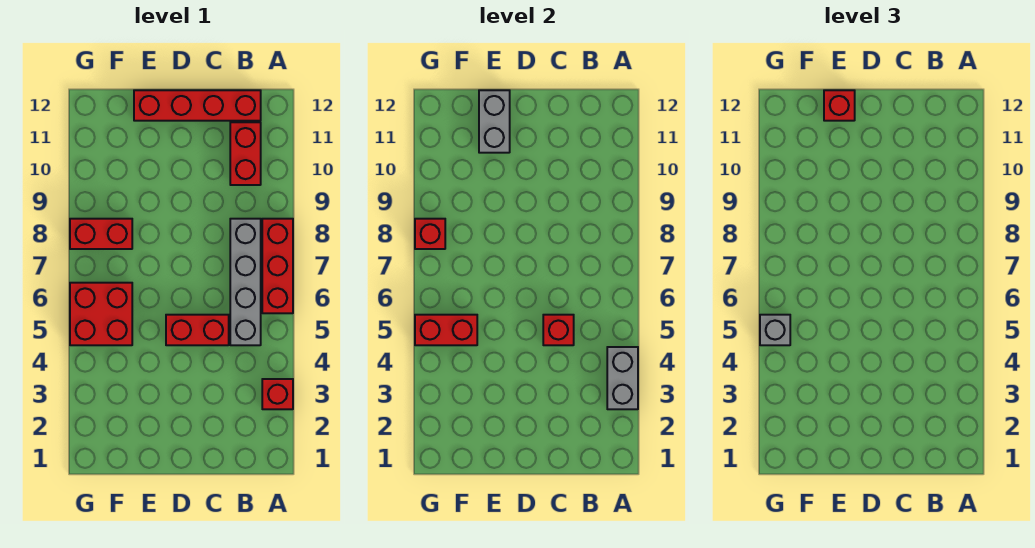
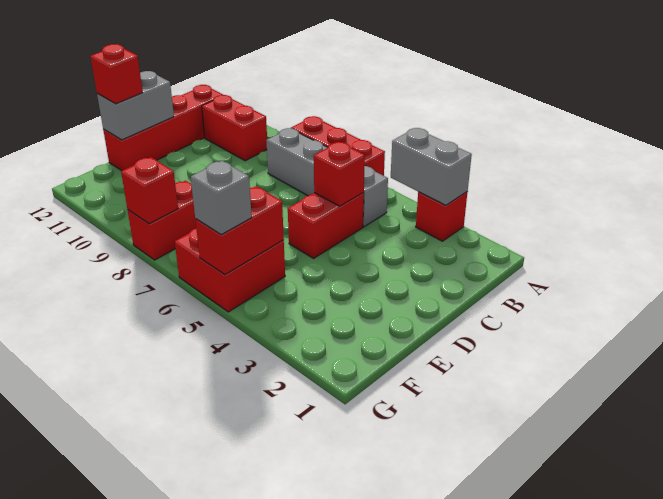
grey brick E11:E12 level 2 -> grey brick D12:E12 level 2

